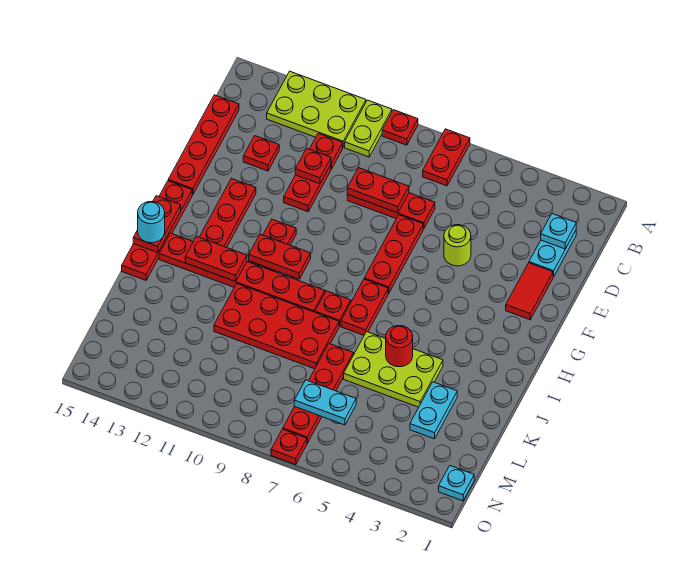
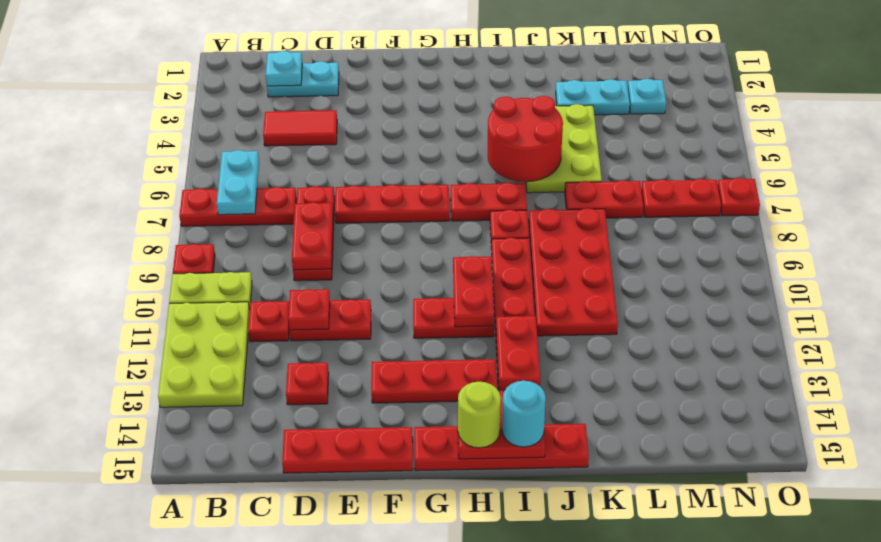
red plate A7:B7 level 1 -> red plate A7:C7 level 1
red plate C15:F15 level 1 -> red plate D15:F15 level 1
red tile E2:F2 level 1 -> red tile C4:D4 level 1
lime round brick E5 level 1 -> lime round brick H15 level 3
red round brick J5 level 2 -> red round brick I5:J6 level 2
cyan plate M6:M7 level 2 -> cyan plate B6:B7 level 2
cyan plate N1 level 1 -> cyan plate M3 level 1

